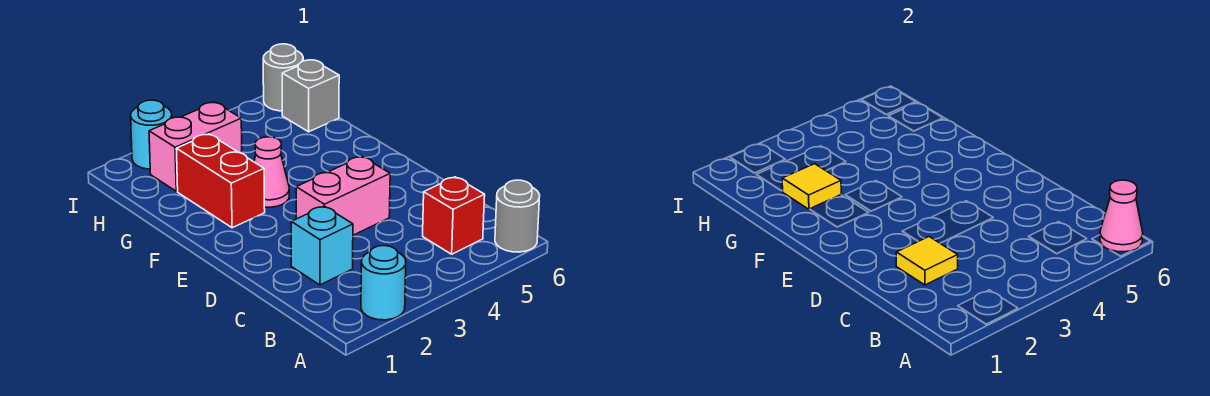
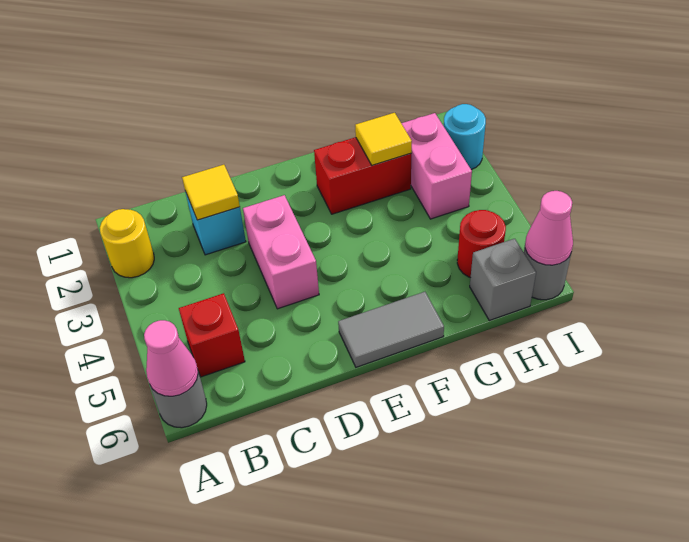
cyan round brick A2 level 1 -> yellow round brick A2 level 1
none -> grey tile E6:F6 level 1
pink cone F3 level 1 -> pink cone I6 level 2
none -> red round brick H5 level 1

